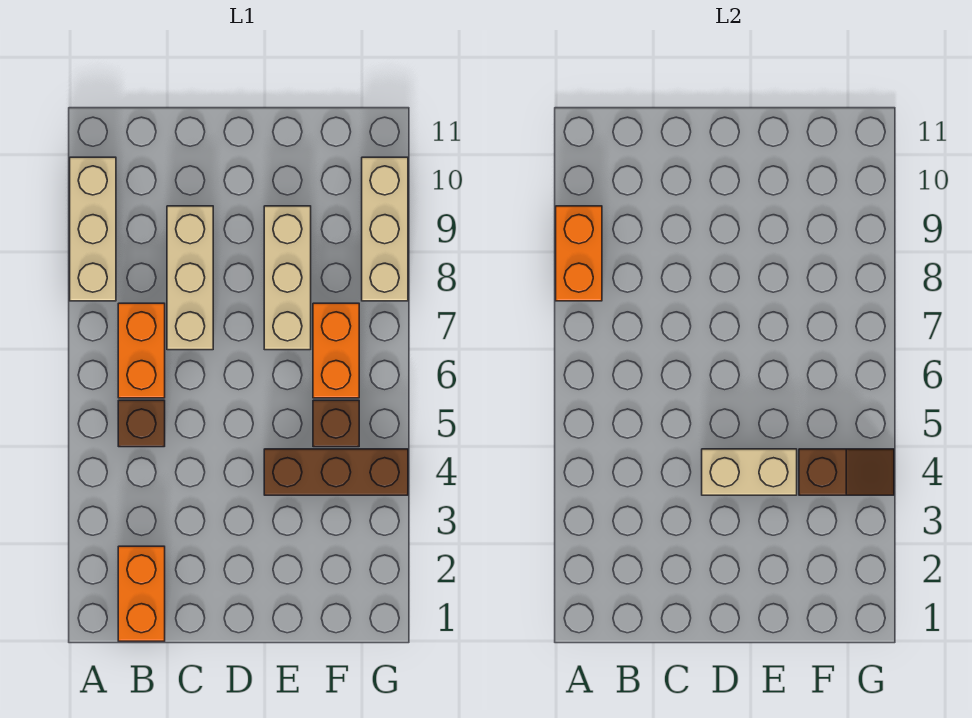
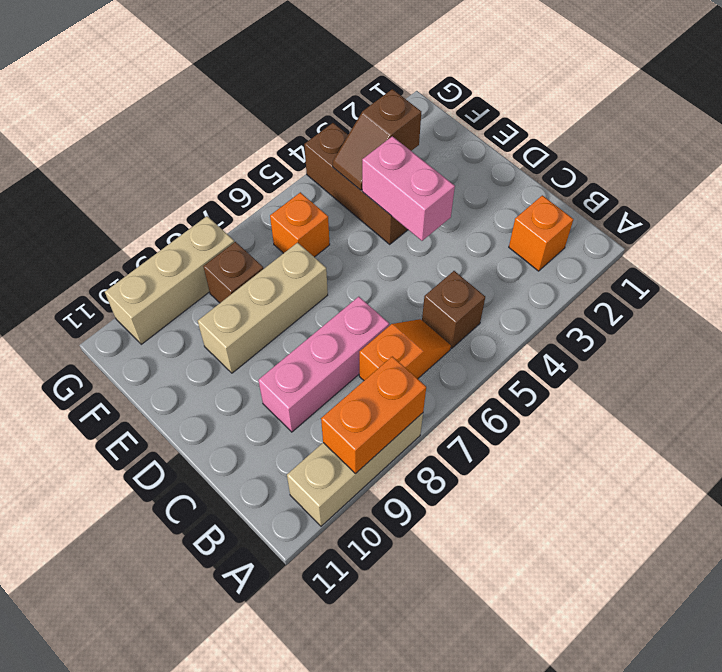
orange brick B1:B2 level 1 -> orange brick B2 level 1
orange brick B6:B7 level 1 -> orange slope B6:B7 level 1 top 7
tan brick C7:C9 level 1 -> pink brick C7:C9 level 1
tan brick D4:E4 level 2 -> pink brick D4:E4 level 2
brown slope F4:G4 level 2 top F -> brown slope F3:F4 level 2 top 3
brown brick F5 level 1 -> brown brick F8 level 1
orange brick F6:F7 level 1 -> orange brick F6 level 1

